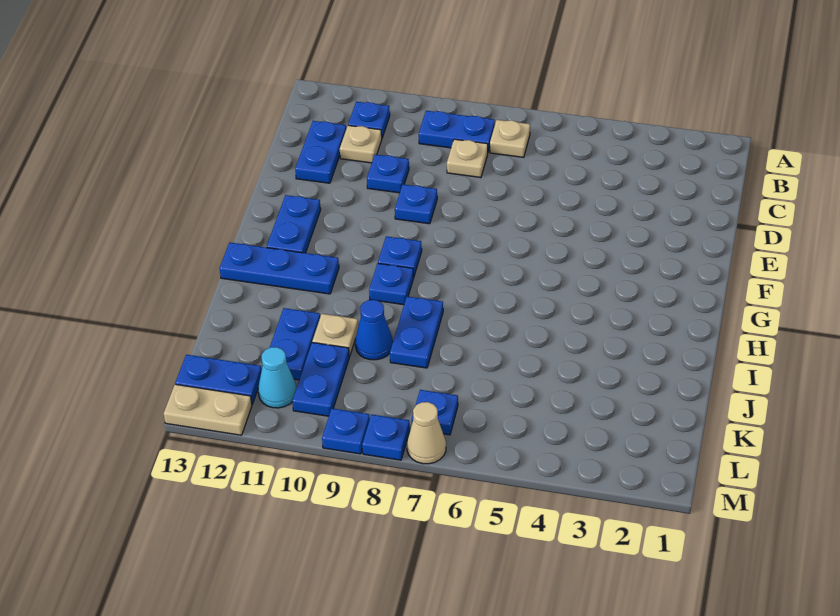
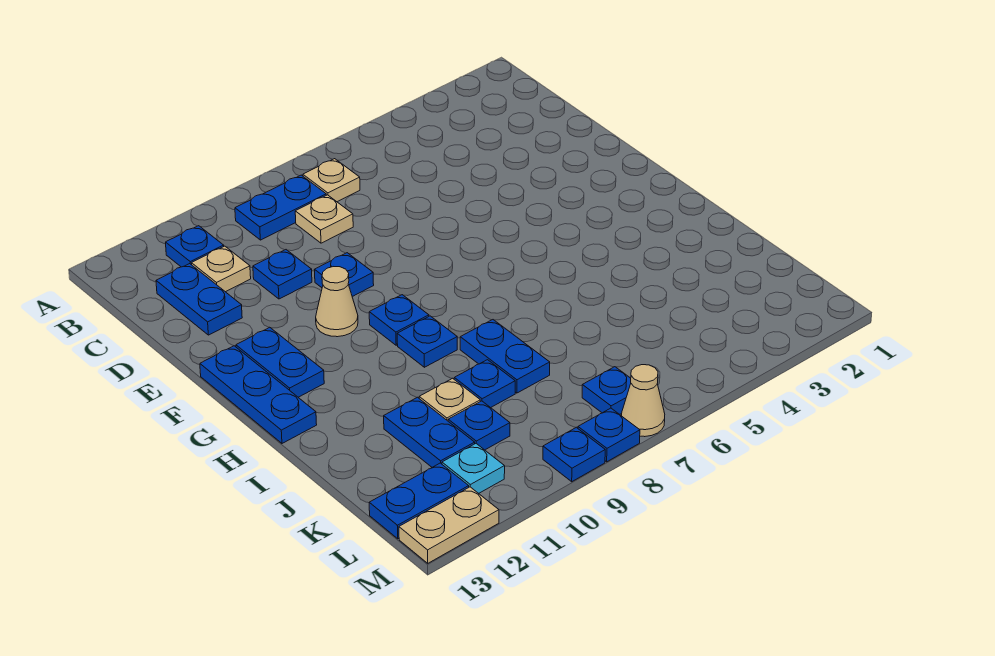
none -> tan cone F10 level 1
blue plate H11:H13 level 1 -> blue plate F13:H13 level 1
blue cone J9 level 1 -> blue plate J9 level 1
blue plate K10:L10 level 1 -> blue plate K10 level 1
cyan cone L11 level 1 -> cyan plate L11 level 1

